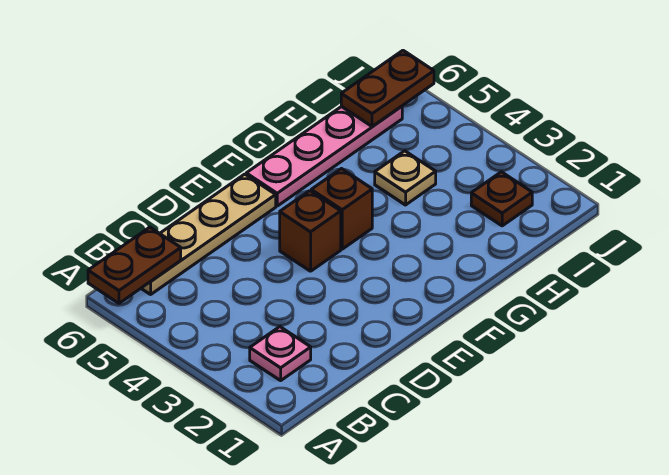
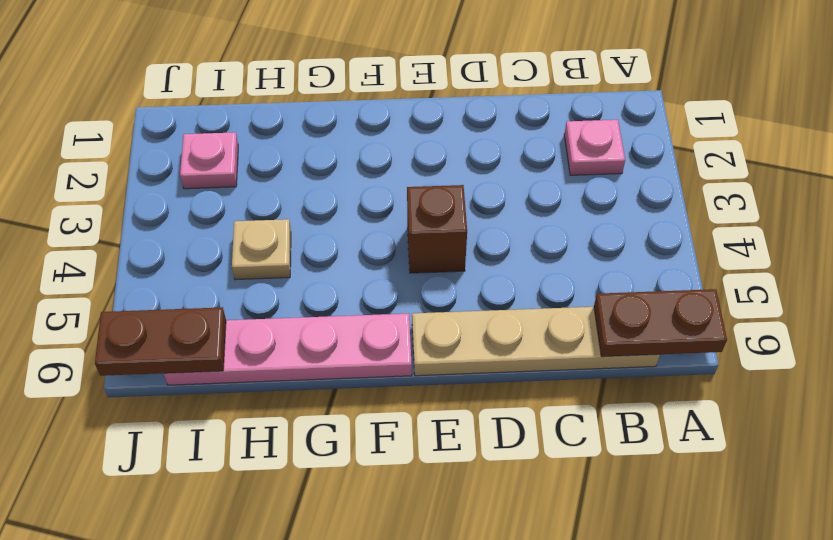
brown brick F4 level 1 -> none
brown plate I2 level 1 -> pink plate I2 level 1

